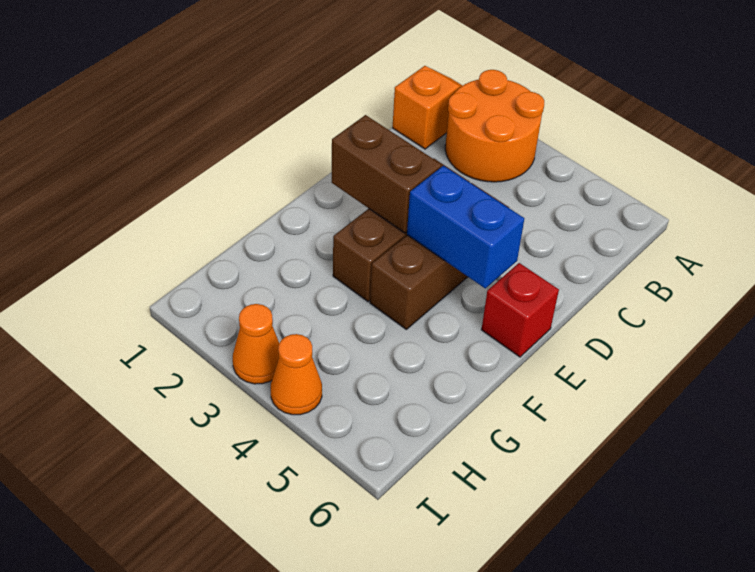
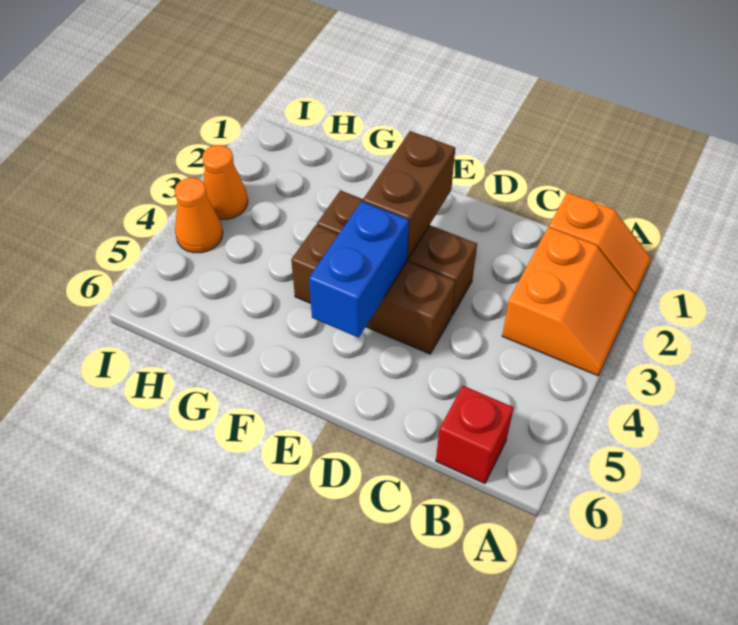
orange round brick A2:B3 level 1 -> orange slope A2:B3 level 1 top B
red brick E6 level 1 -> red brick B6 level 1

